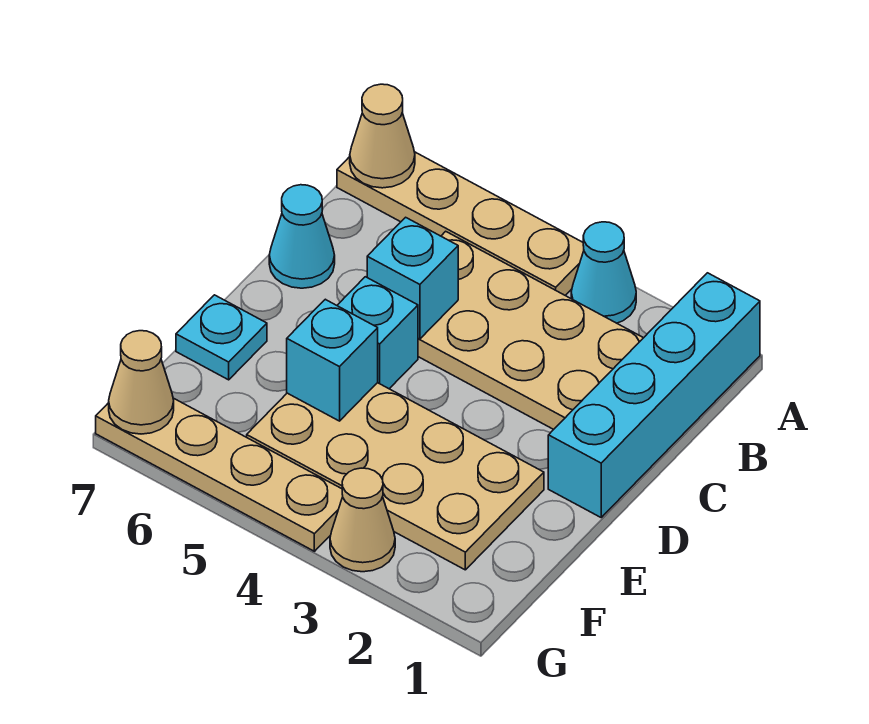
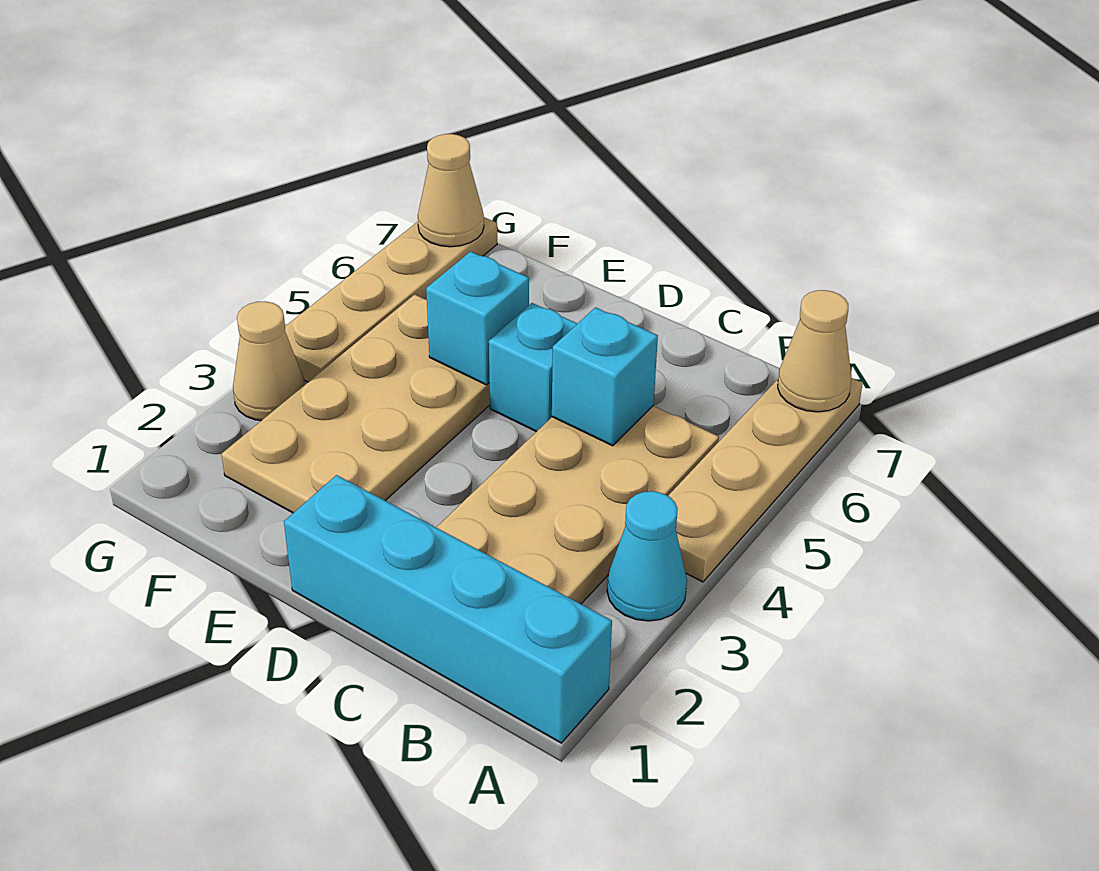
cyan cone C7 level 1 -> none
cyan plate E7 level 1 -> none

